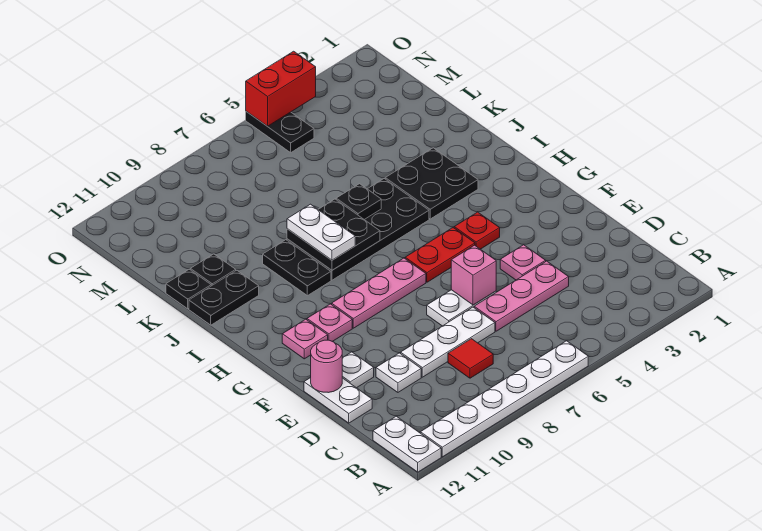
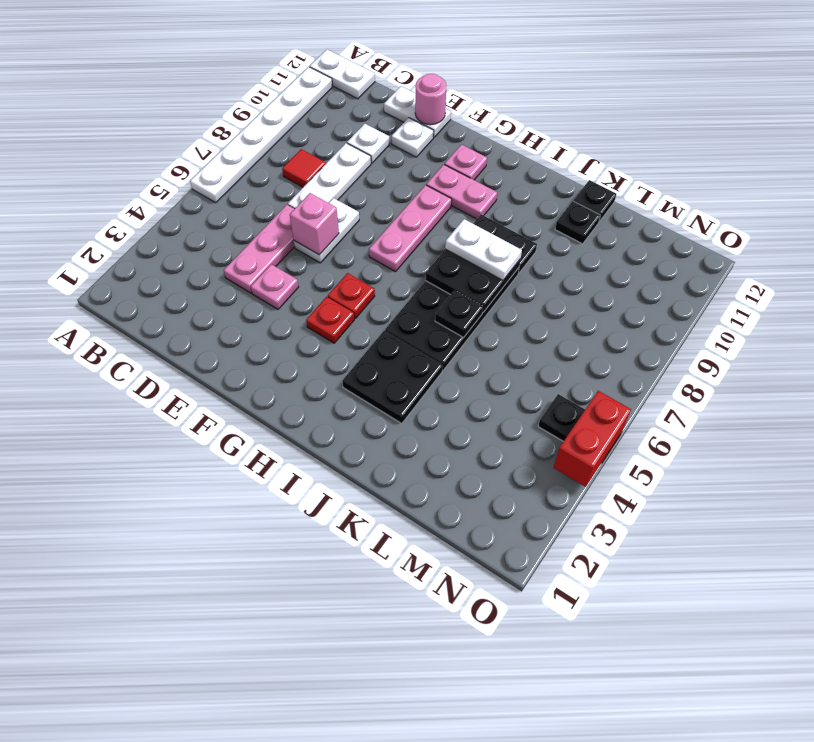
red plate G5:G6 level 1 -> red plate G5 level 1
pink plate G10 level 1 -> pink plate G10:H10 level 1
black plate J11:J12 level 1 -> none

